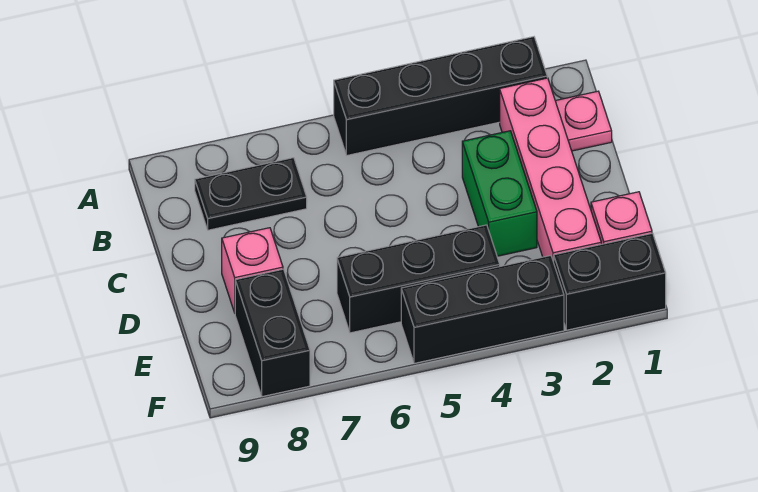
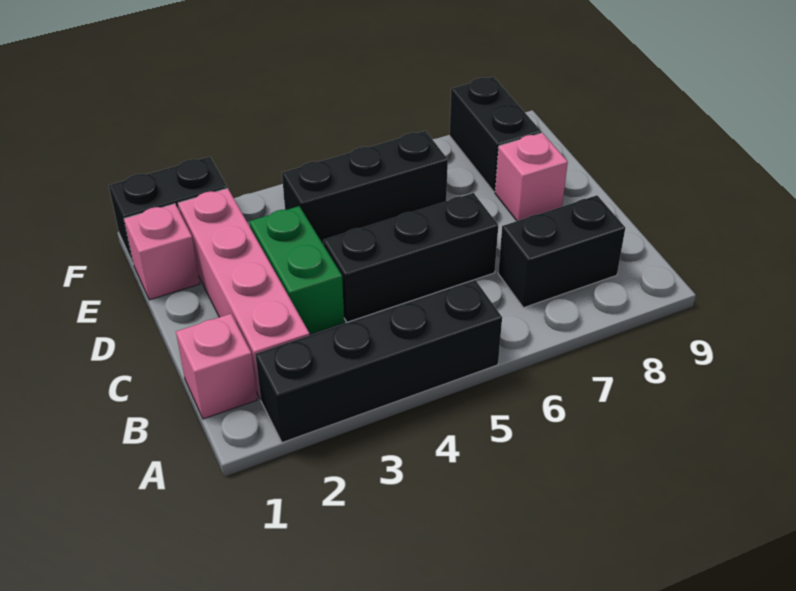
pink plate B1 level 1 -> pink brick B1 level 1
black plate B7:B8 level 1 -> black brick B7:B8 level 1
black brick F3:F5 level 1 -> black brick C4:C6 level 1

